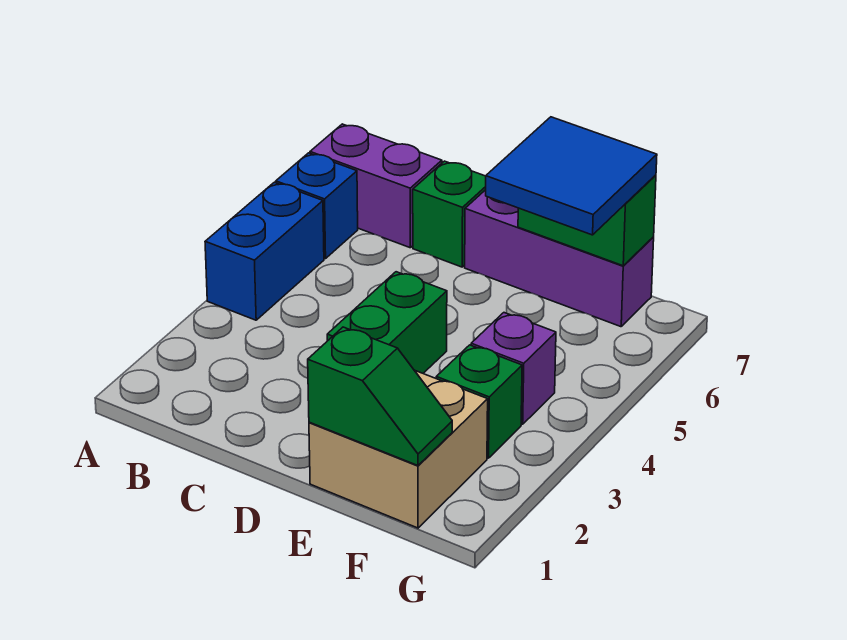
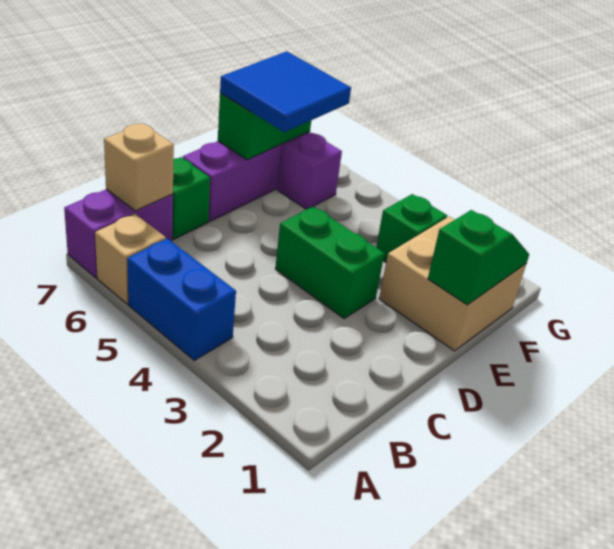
blue brick A6 level 1 -> tan brick A6 level 1
none -> tan brick B7 level 2
purple brick F4 level 1 -> purple brick F6 level 1

